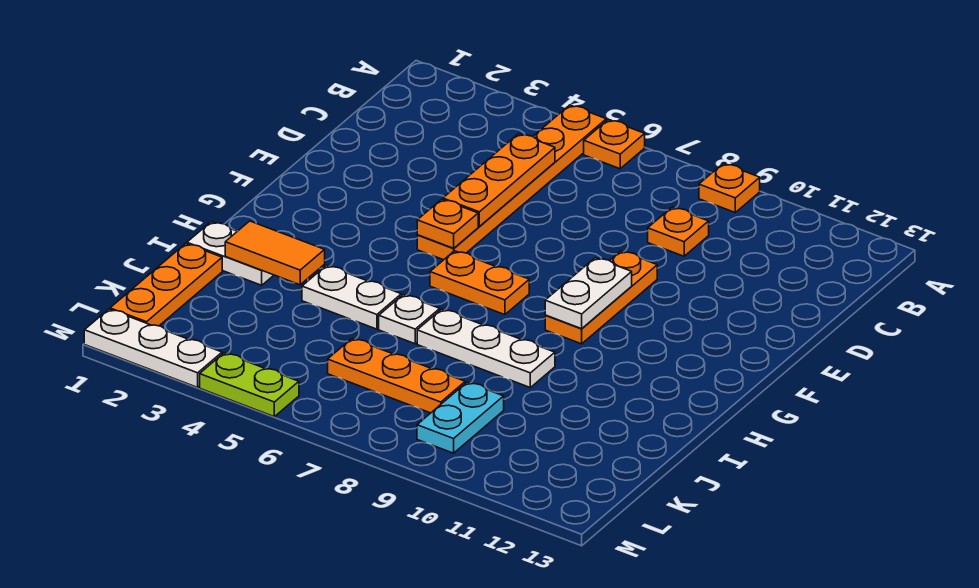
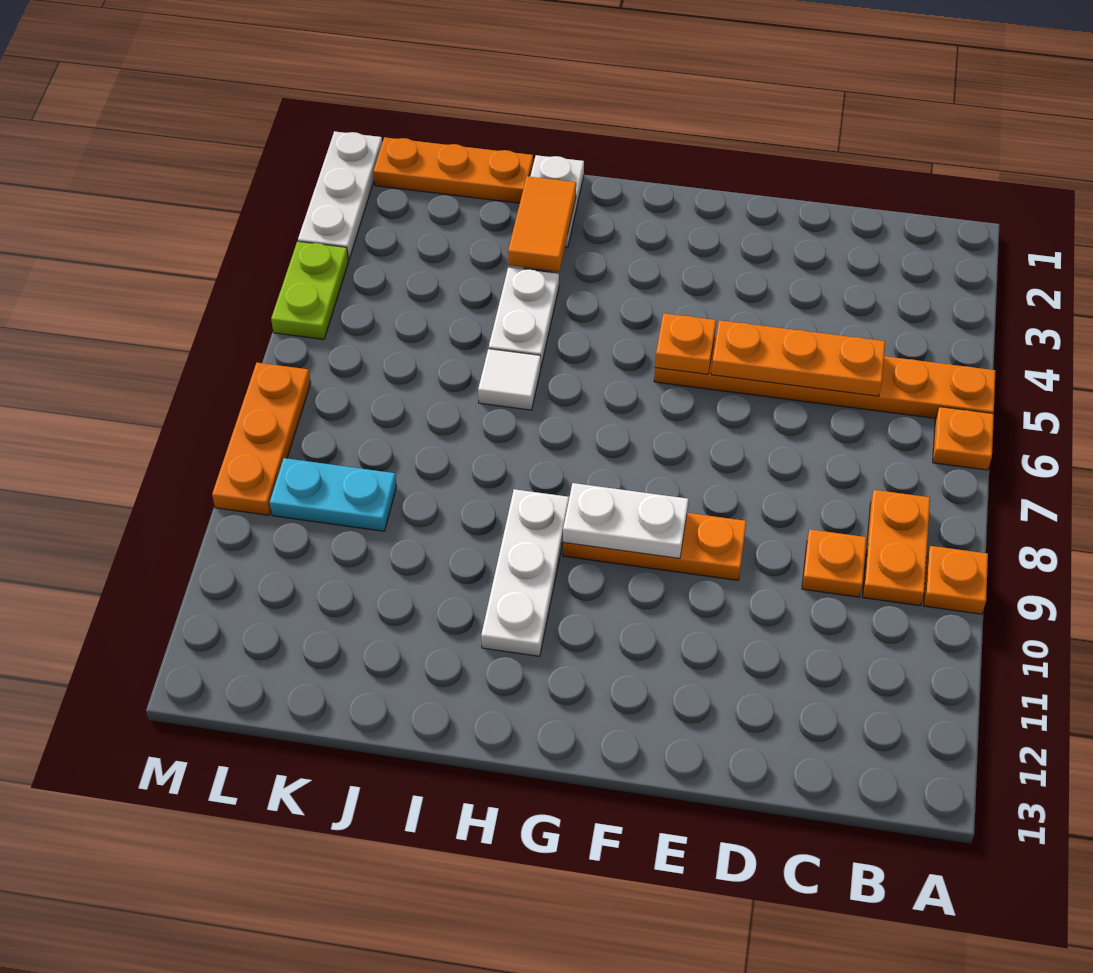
orange plate G6:G7 level 1 -> orange plate B8:B9 level 1
white plate I6 level 1 -> white tile I6 level 1
white plate I7:I9 level 1 -> white plate H9:H11 level 1
orange plate K6:K8 level 1 -> orange plate M7:M9 level 1

